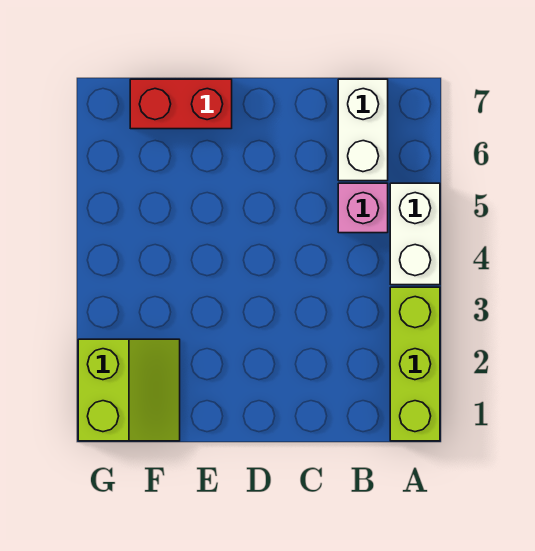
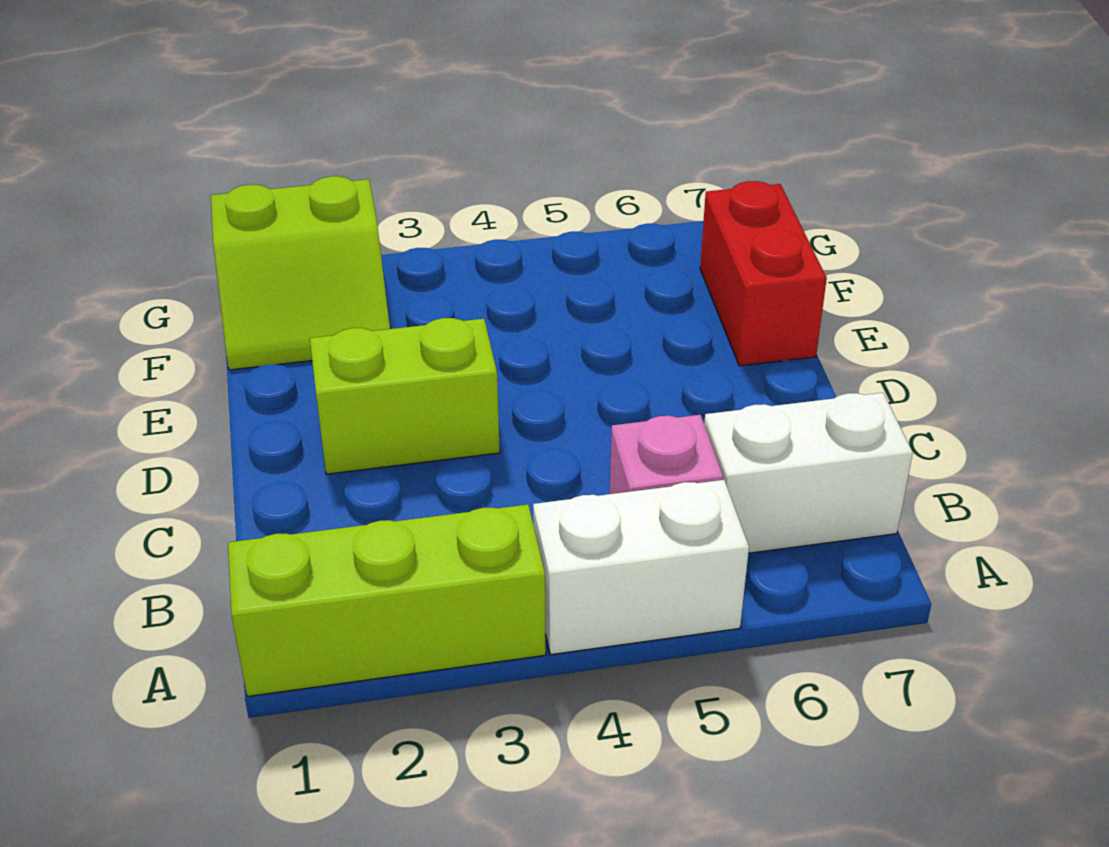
none -> lime brick D2:D3 level 1

